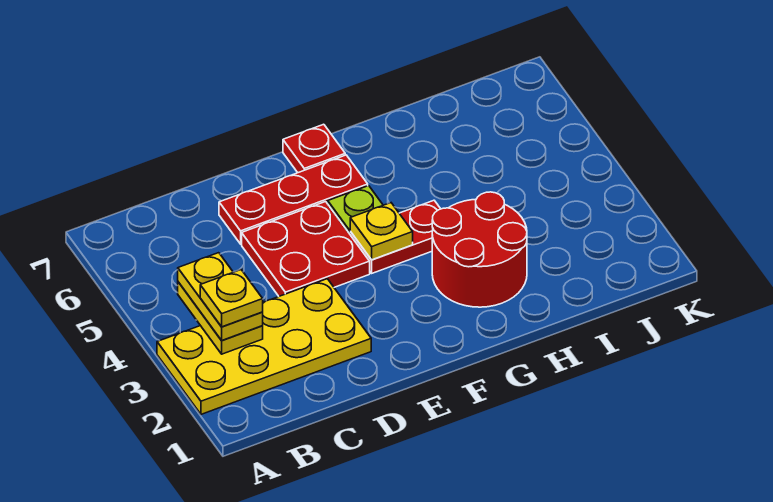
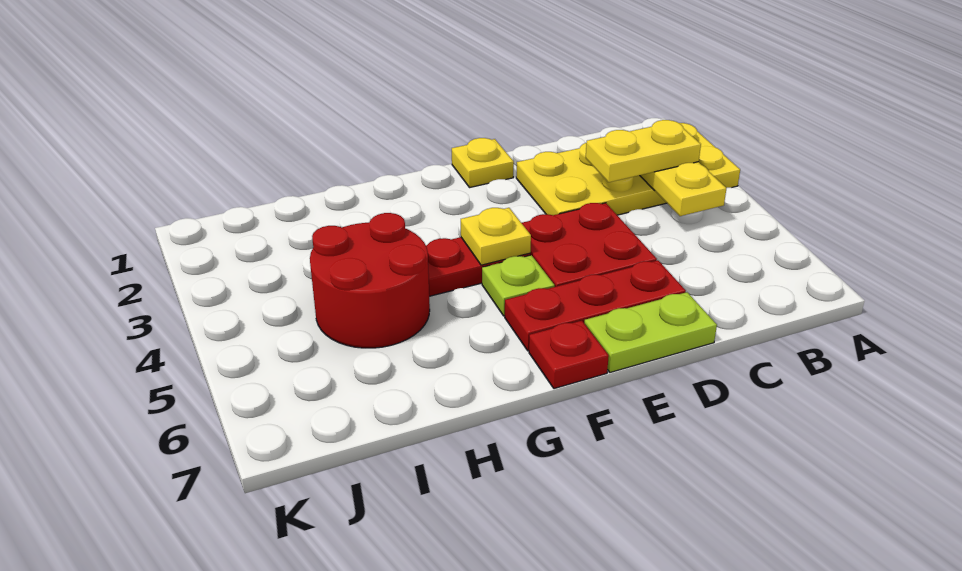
yellow plate B3:B4 level 3 -> yellow plate B3:C3 level 3
yellow plate B3 level 4 -> yellow plate E1 level 1
none -> lime plate D7:E7 level 1
red round brick G2:H3 level 1 -> red round brick H4:I5 level 1

